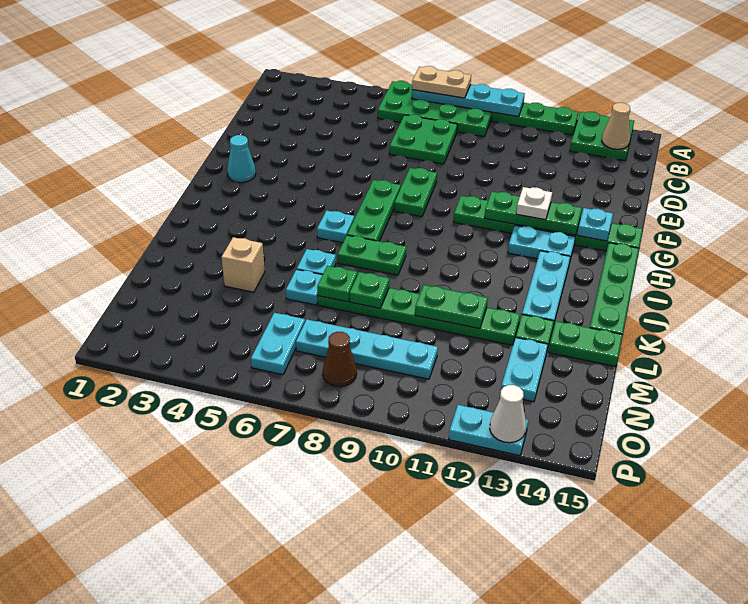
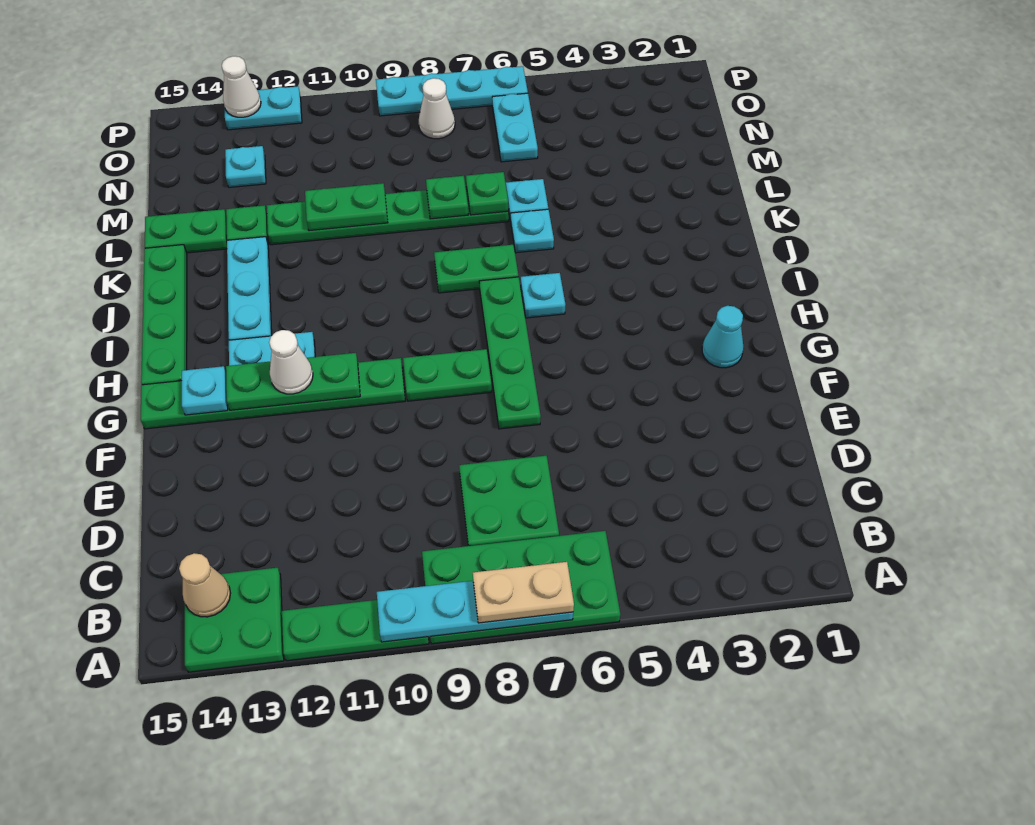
green plate F8:G8 level 1 -> green plate G8:G9 level 1
green plate G7:I7 level 1 -> green plate F7:I7 level 1
white plate G12 level 3 -> white cone G12 level 3
tan brick L4 level 1 -> none
cyan plate M13:N13 level 1 -> cyan plate N13 level 1
cyan plate N7:N10 level 1 -> cyan plate P6:P9 level 1
brown cone O8 level 1 -> white cone O8 level 1

